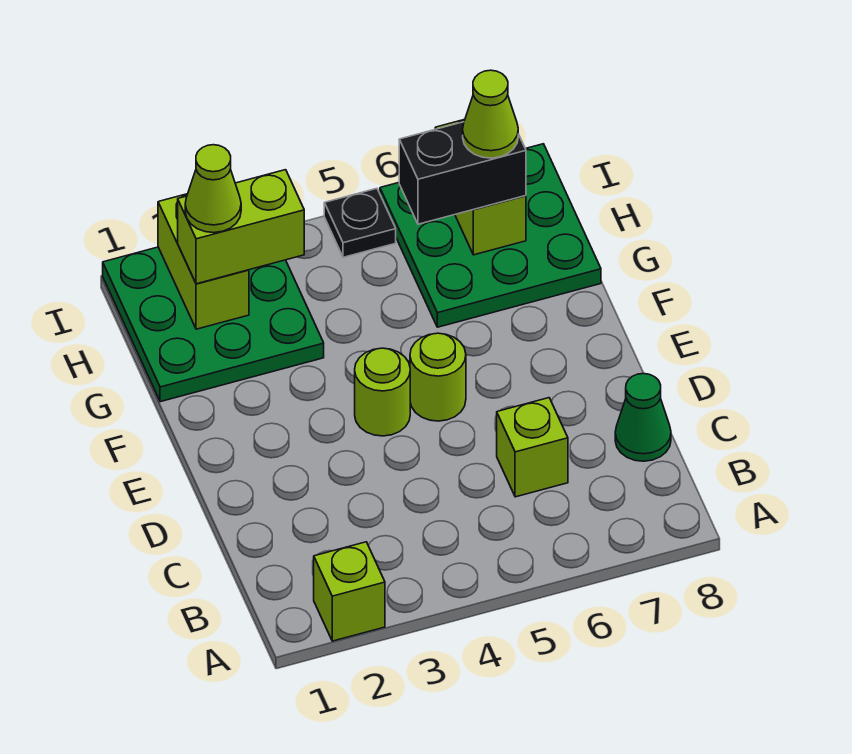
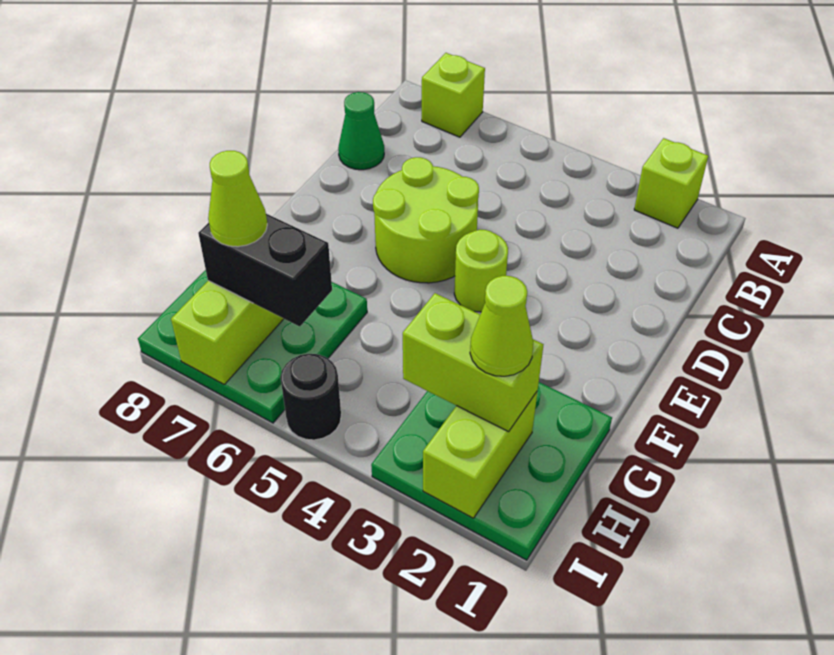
lime brick C6 level 1 -> lime brick A7 level 1
lime round brick E5 level 1 -> lime round brick D5:E6 level 1
black plate I5 level 1 -> black round brick I5 level 1

